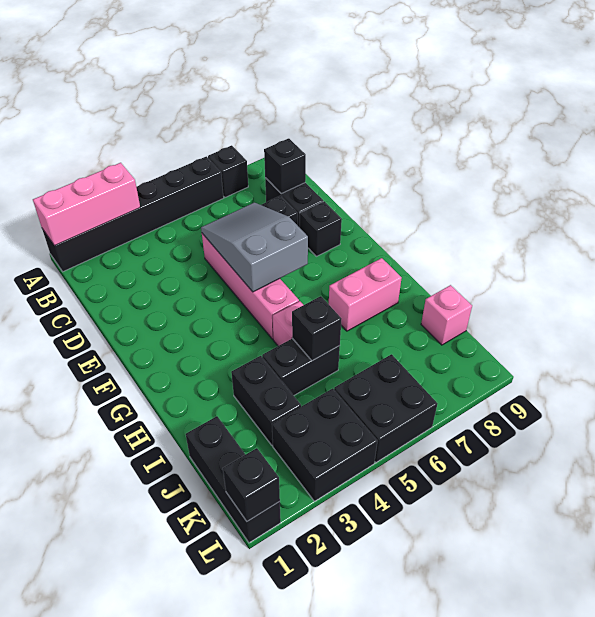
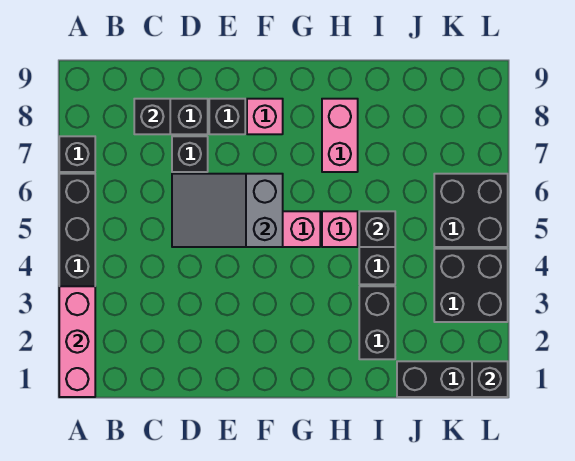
black brick I3:J3 level 1 -> black brick I2:I3 level 1
pink brick J9 level 1 -> pink brick F8 level 1

